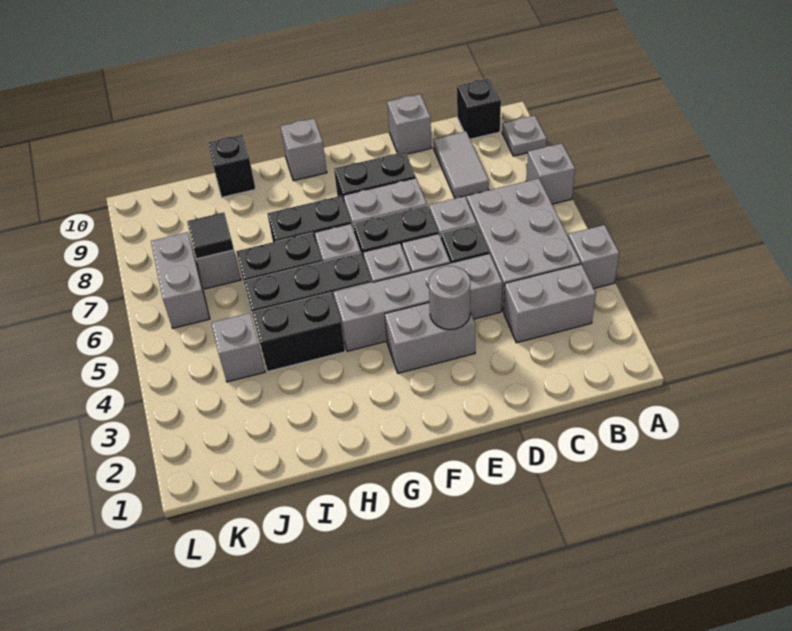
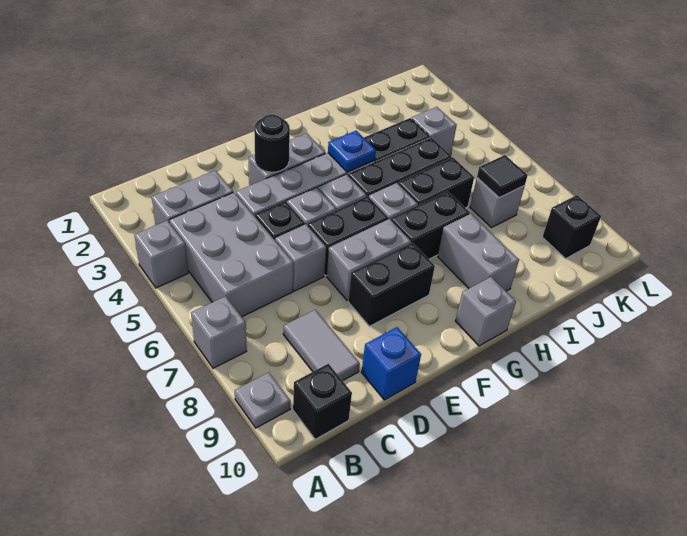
grey brick D10 level 1 -> blue brick D10 level 1
grey round brick E3 level 2 -> black round brick E3 level 2
none -> blue plate G4 level 2
black brick I10 level 1 -> black brick K9 level 1
grey brick K6:K7 level 1 -> grey brick H8:H9 level 1

